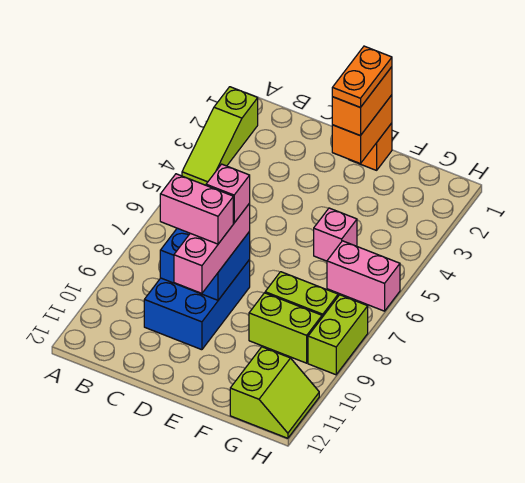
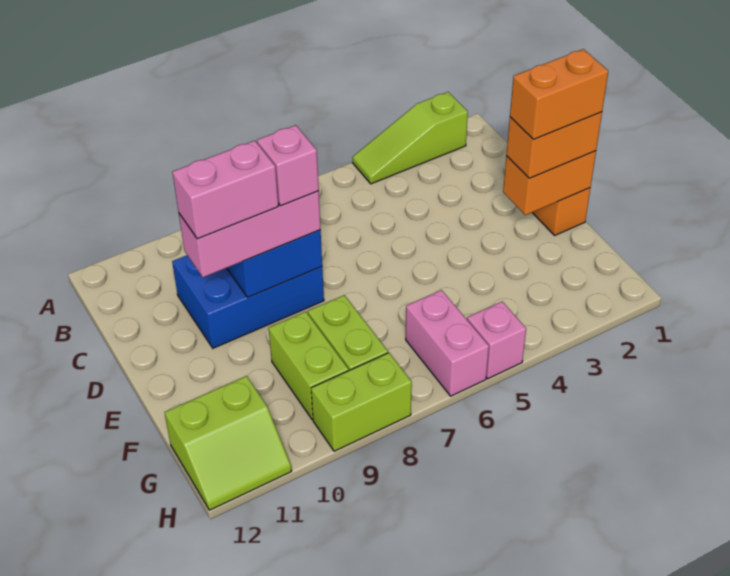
pink brick C9:D9 level 4 -> pink brick D9:D10 level 4
orange plate E1:E2 level 4 -> orange brick E1:E2 level 4
pink brick F5 level 1 -> pink brick H5 level 1

